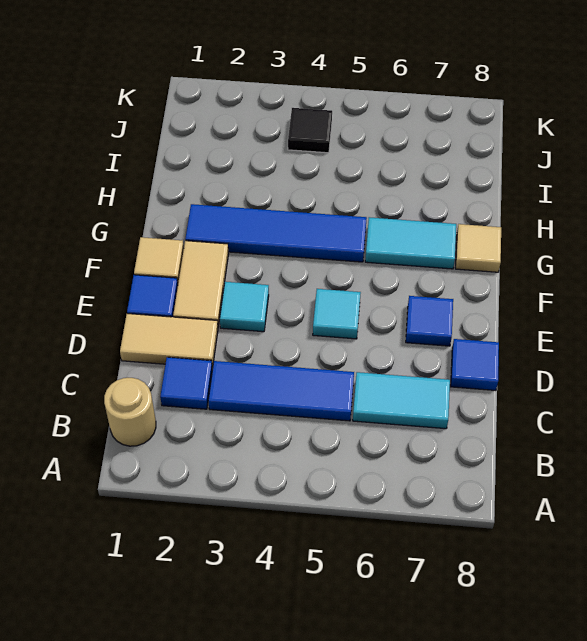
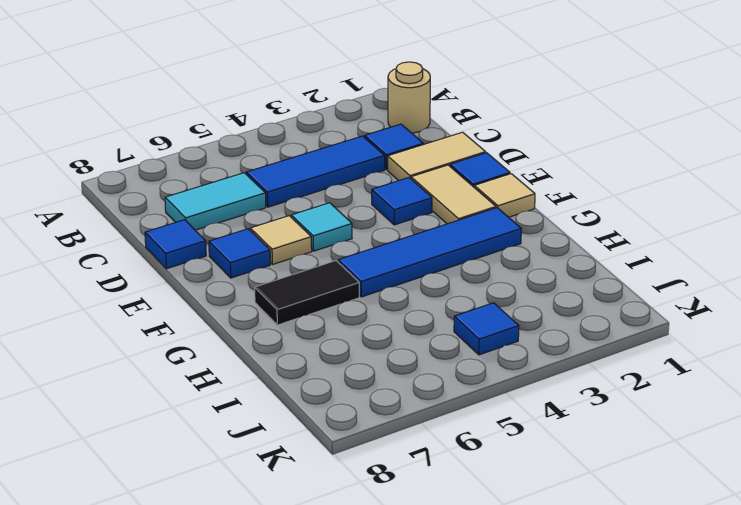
cyan tile E3 level 1 -> blue tile E3 level 1
cyan tile G6:G7 level 1 -> black tile G6:G7 level 1
tan tile G8 level 1 -> tan tile E6 level 1
black tile J4 level 1 -> blue tile J4 level 1

